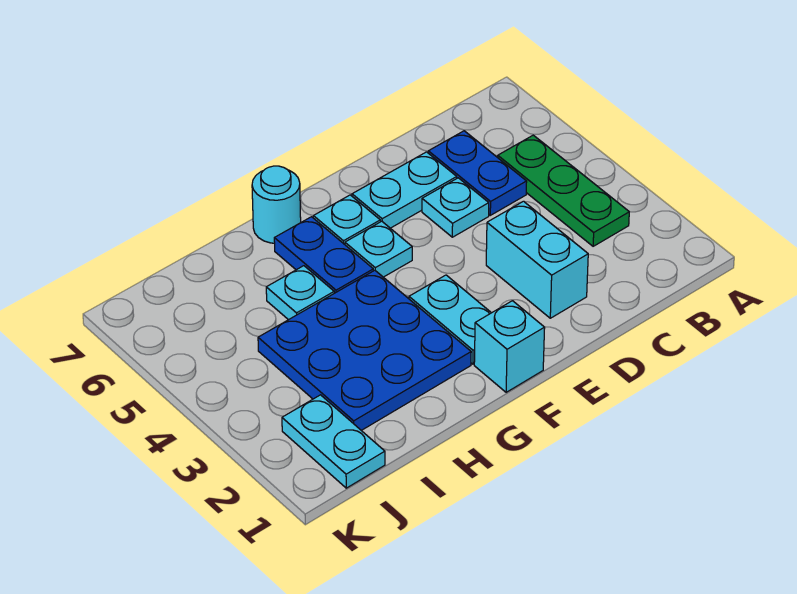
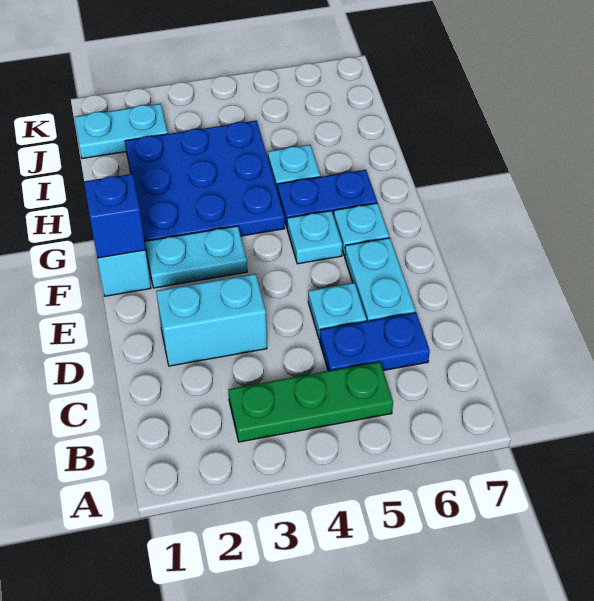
none -> blue brick F1 level 2
cyan round brick G7 level 1 -> none

